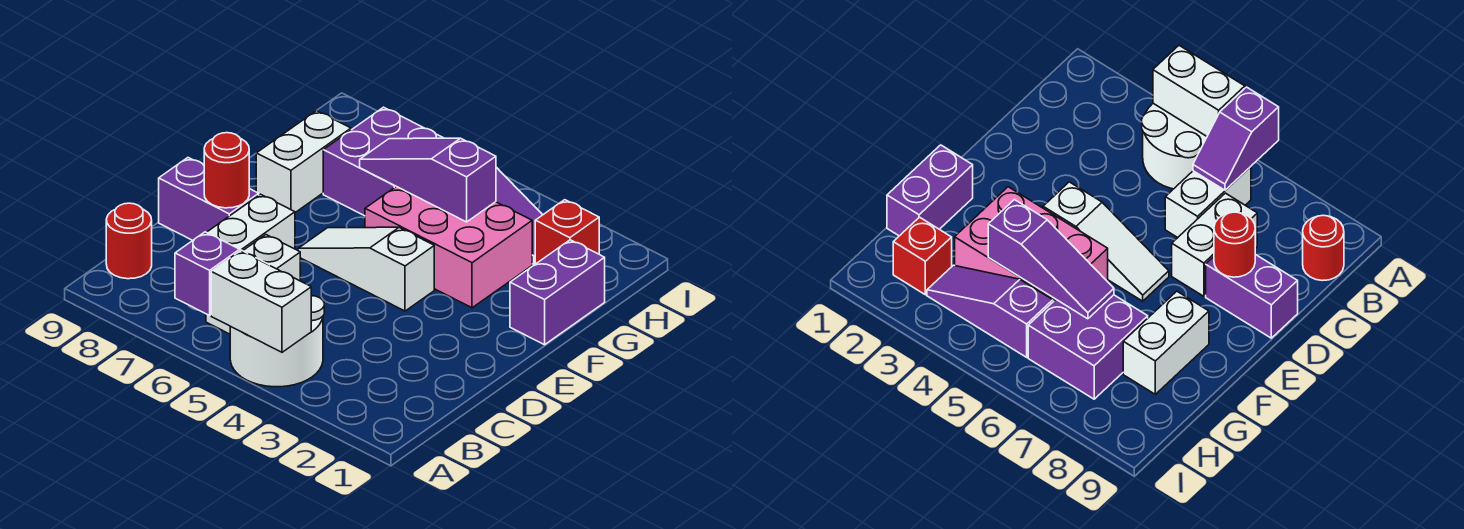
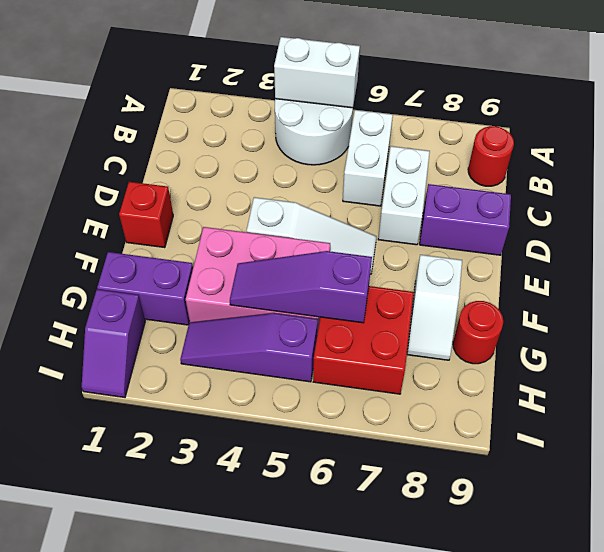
purple slope A6:B6 level 2 top A -> purple slope H1:I1 level 1 top H
red round brick D8 level 2 -> red round brick G9 level 1
purple brick F1:G1 level 1 -> purple brick G1:G2 level 1
white brick F8:G8 level 1 -> white slope F8:G8 level 1 top F
purple slope G4:G6 level 2 top 4 -> purple slope G4:G6 level 2 top 6
purple brick G6:H7 level 1 -> red brick G6:H7 level 1
red brick H2 level 1 -> red brick E1 level 1

